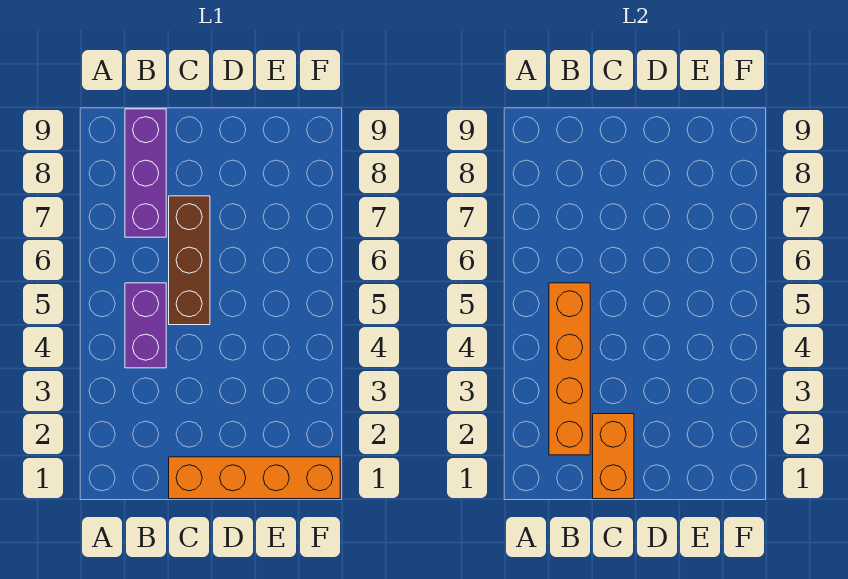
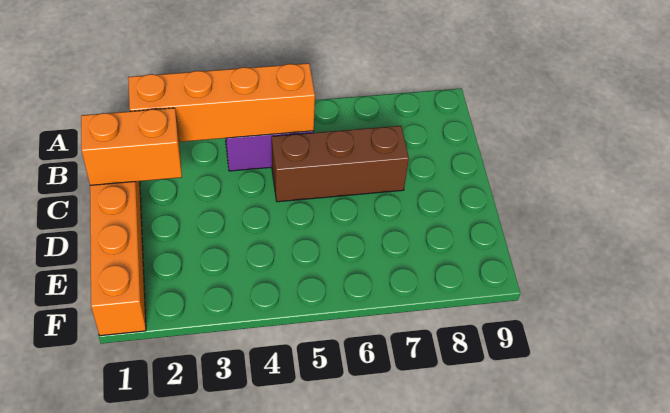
purple brick B7:B9 level 1 -> none

